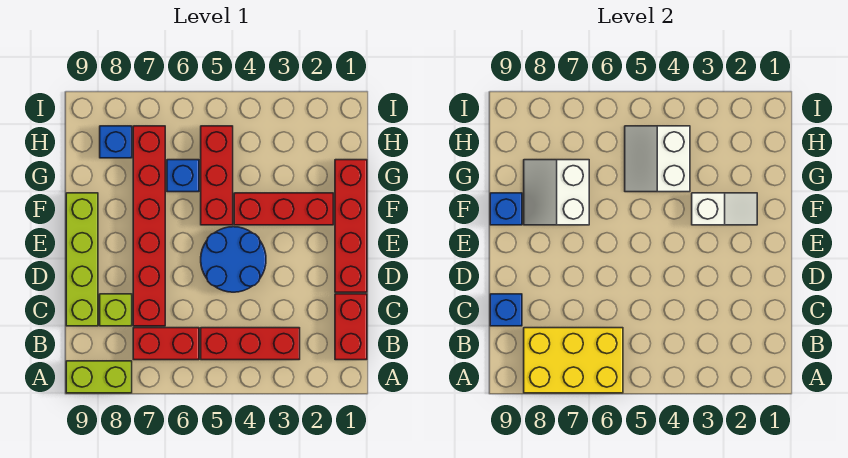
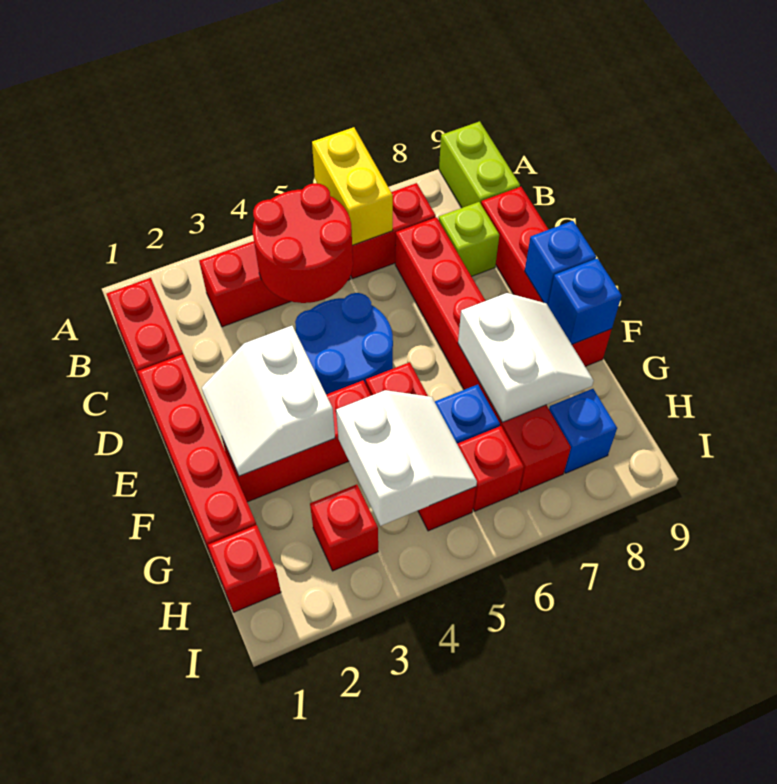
yellow brick A6:B8 level 2 -> yellow brick A6:B6 level 2
lime brick A8:A9 level 1 -> lime brick A9:B9 level 1
none -> red round brick B4:C5 level 2
lime brick C9:F9 level 1 -> red brick C9:F9 level 1
blue brick C9 level 2 -> blue brick E9 level 2
white slope F2:F3 level 2 top 3 -> white slope E2:F3 level 2 top 3
none -> red brick H1 level 1
none -> red brick H3 level 1
none -> red brick H6 level 1

